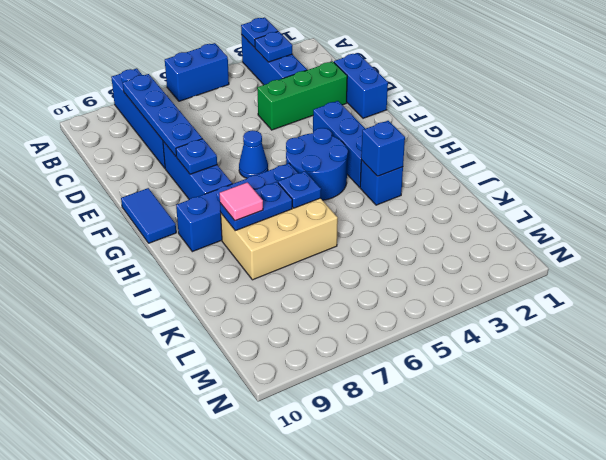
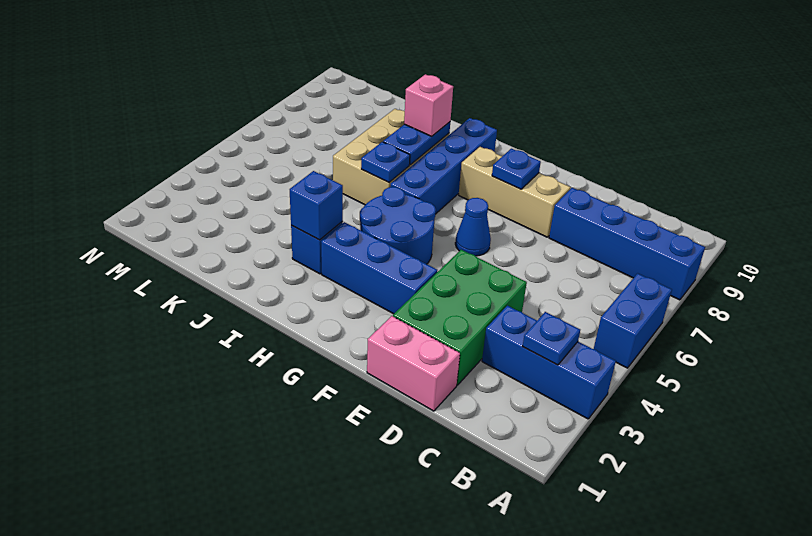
blue plate A3 level 2 -> none
blue plate B8:E8 level 2 -> none
blue brick D1:E1 level 1 -> pink brick D1:E1 level 1
green brick D2:D4 level 1 -> green brick D2:E4 level 1
blue brick E8:G8 level 1 -> tan brick E8:G8 level 1
blue tile F10:G10 level 1 -> none
pink tile I8 level 3 -> pink brick I8 level 3

